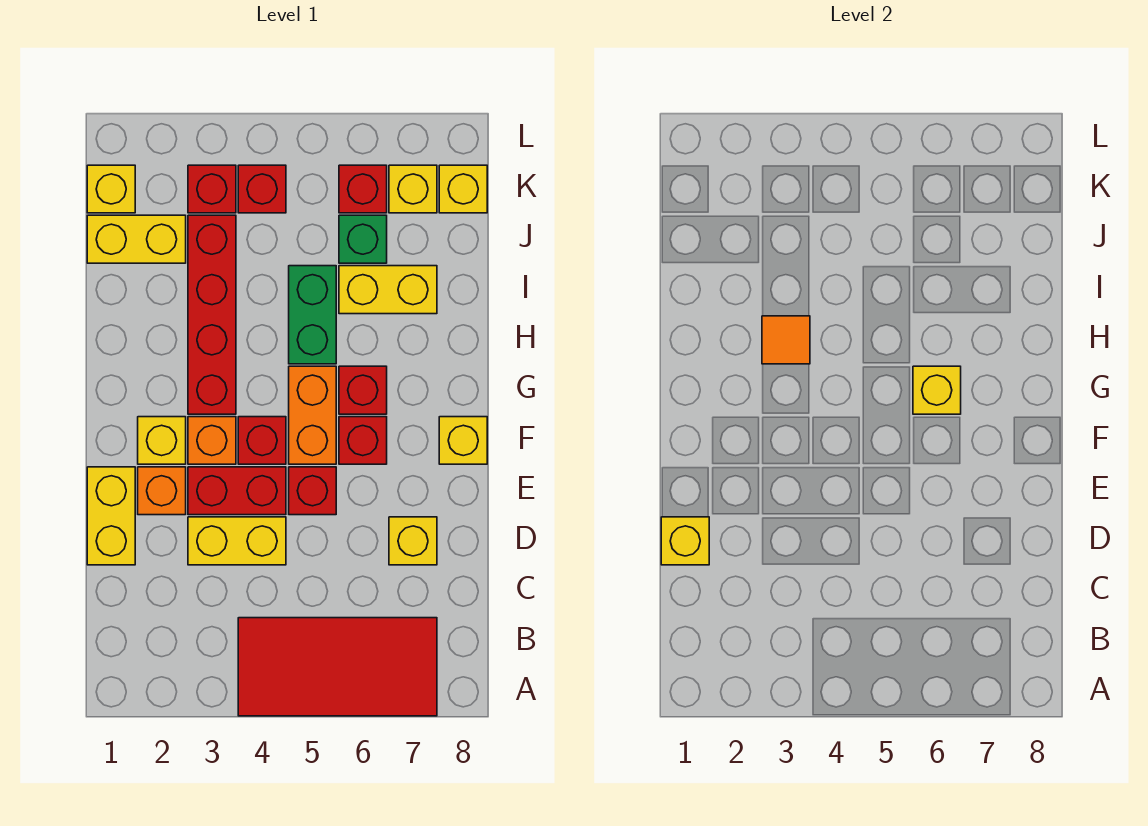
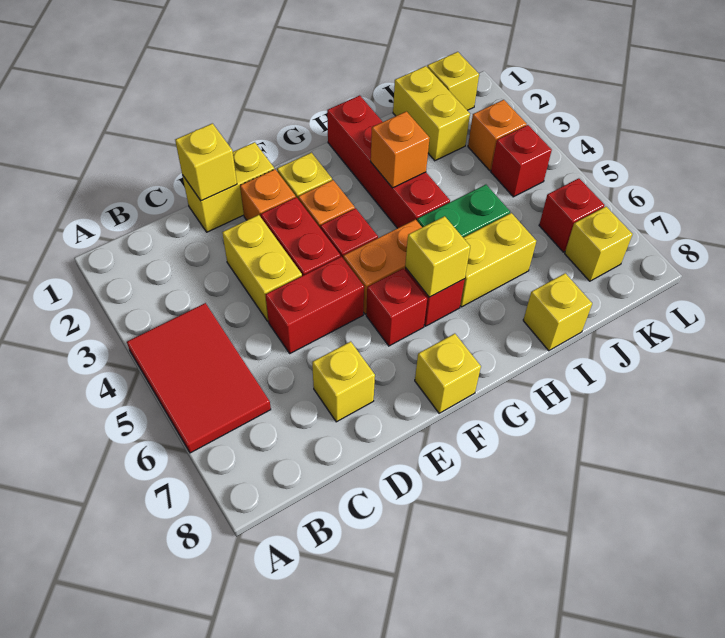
red tile A4:B7 level 1 -> red tile A4:B6 level 1
red brick E5 level 1 -> red brick D5:E5 level 1
red brick G3:J3 level 1 -> red brick H1:H4 level 1
orange tile H3 level 2 -> orange brick H3 level 2
yellow brick I6:I7 level 1 -> yellow brick H6:I6 level 1
green brick J6 level 1 -> none
red brick K3 level 1 -> orange brick K3 level 1
yellow brick K8 level 1 -> yellow brick I8 level 1

